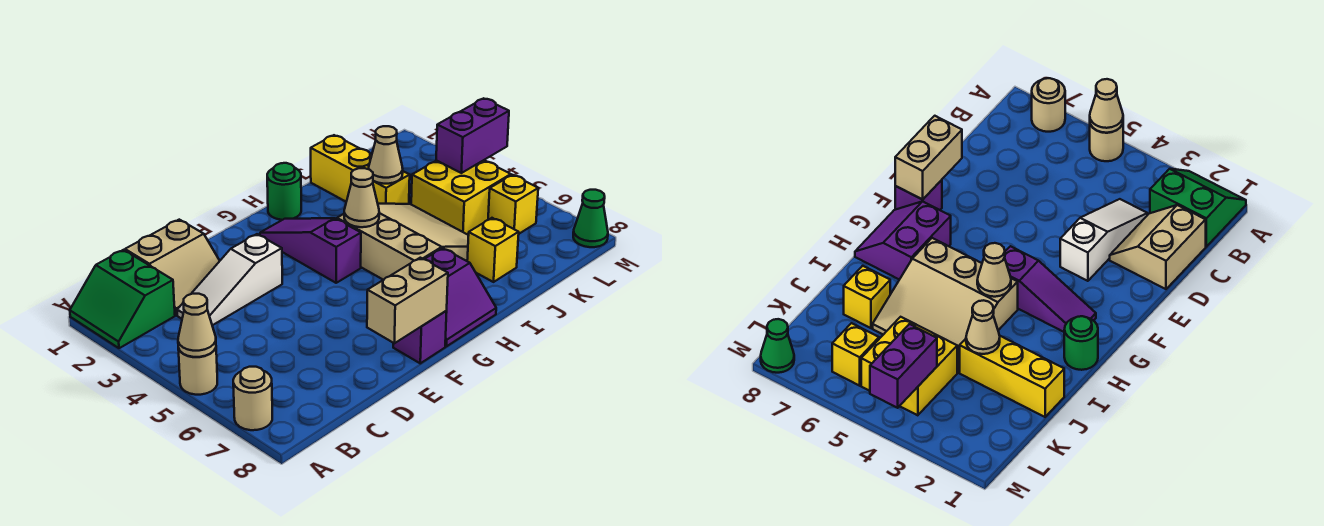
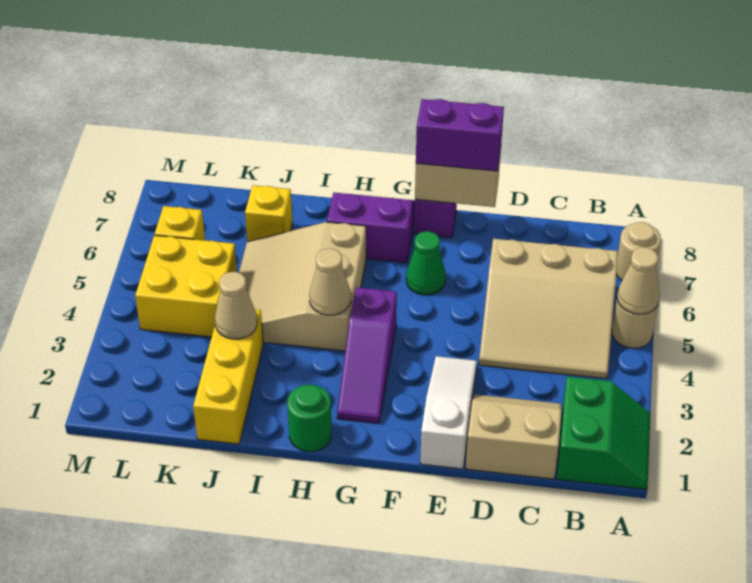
none -> tan slope B4:D6 level 1 top 6
white slope C3:E3 level 1 top E -> white slope E1:E3 level 1 top 1
purple brick L4:M4 level 2 -> purple brick E8:F8 level 3
green cone M8 level 1 -> green cone F6 level 1

